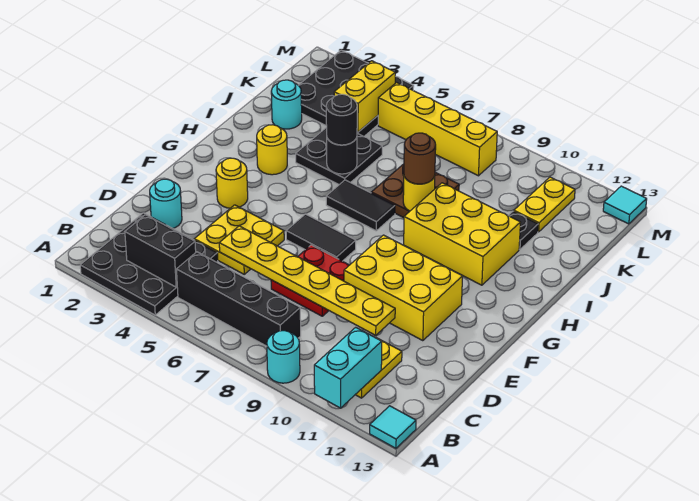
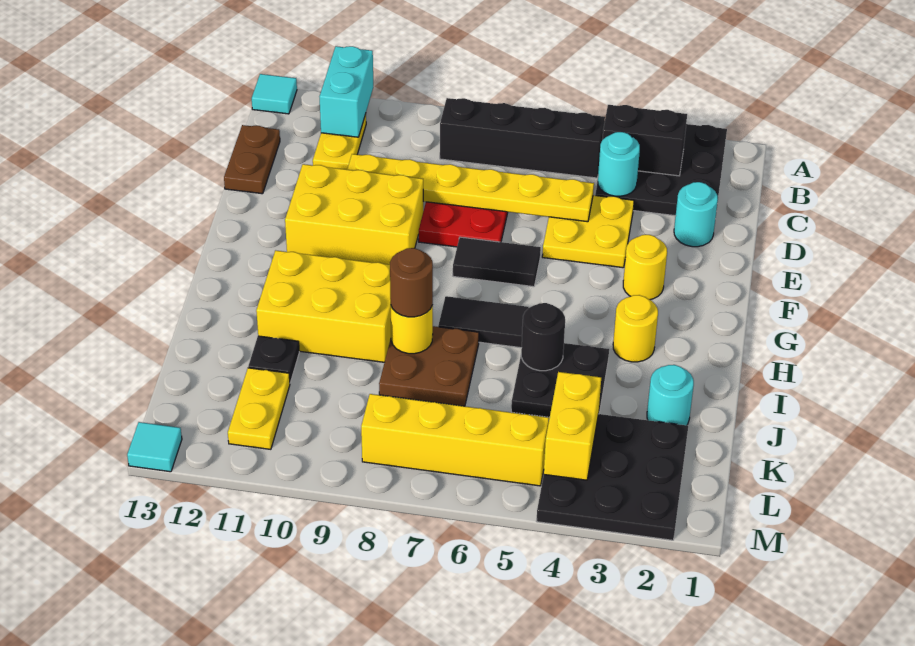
cyan round brick A9 level 1 -> cyan round brick C4 level 2
none -> brown plate C13:D13 level 1
black round brick I5 level 3 -> none

